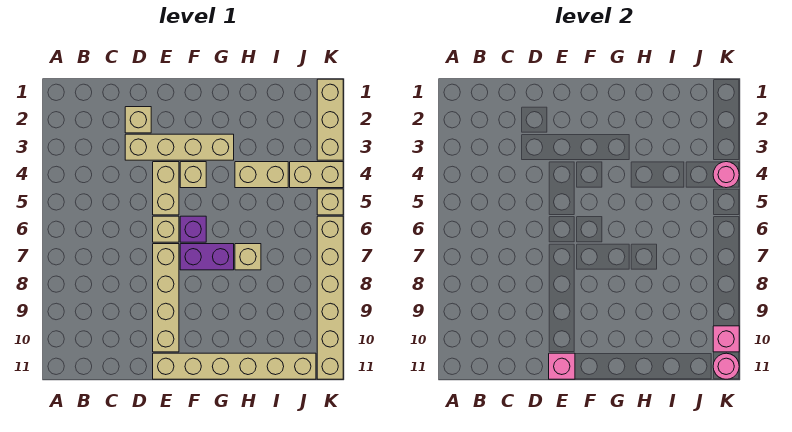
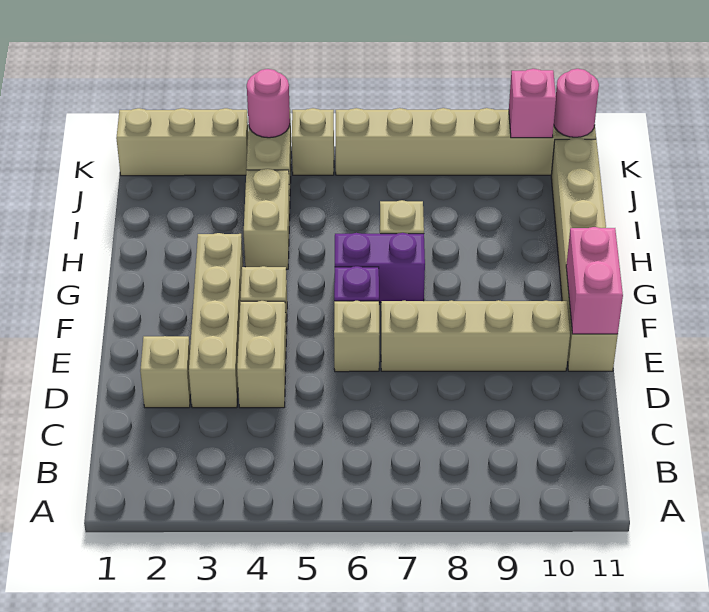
tan brick E4:E5 level 1 -> tan brick D4:E4 level 1
pink brick E11 level 2 -> pink brick E11:F11 level 2
purple brick F7:G7 level 1 -> purple brick G6:G7 level 1

